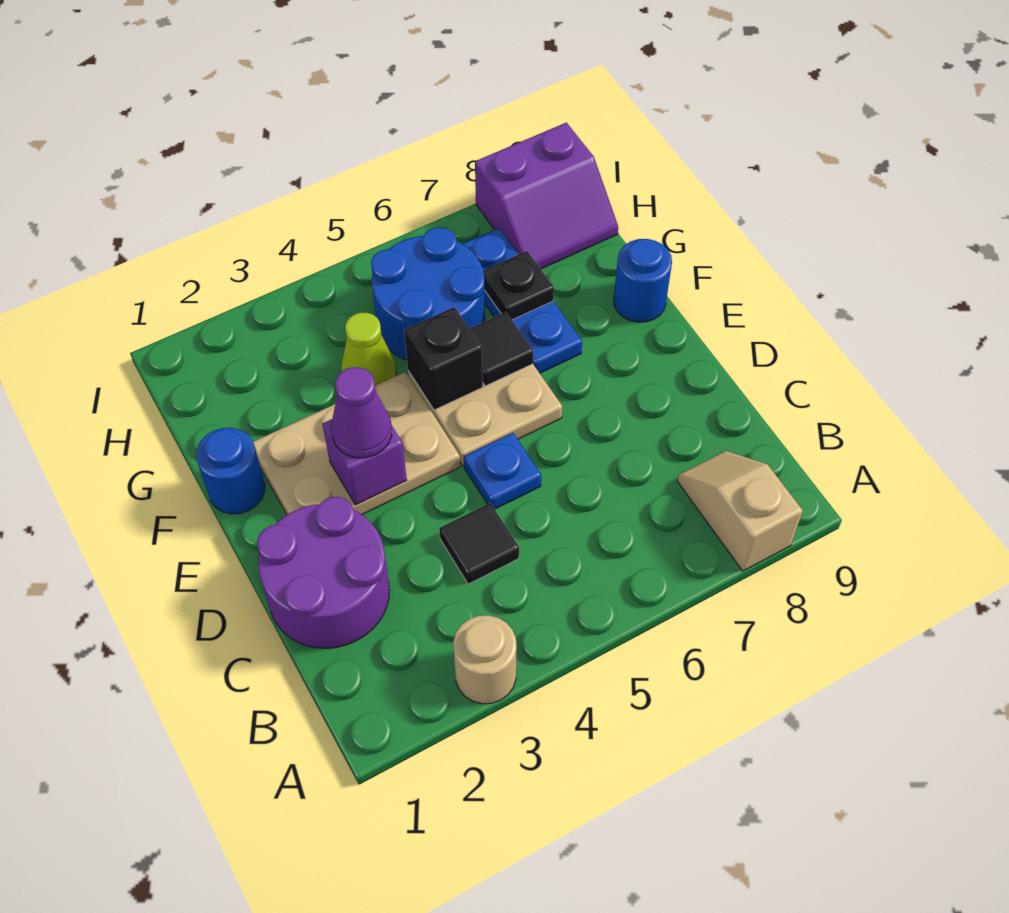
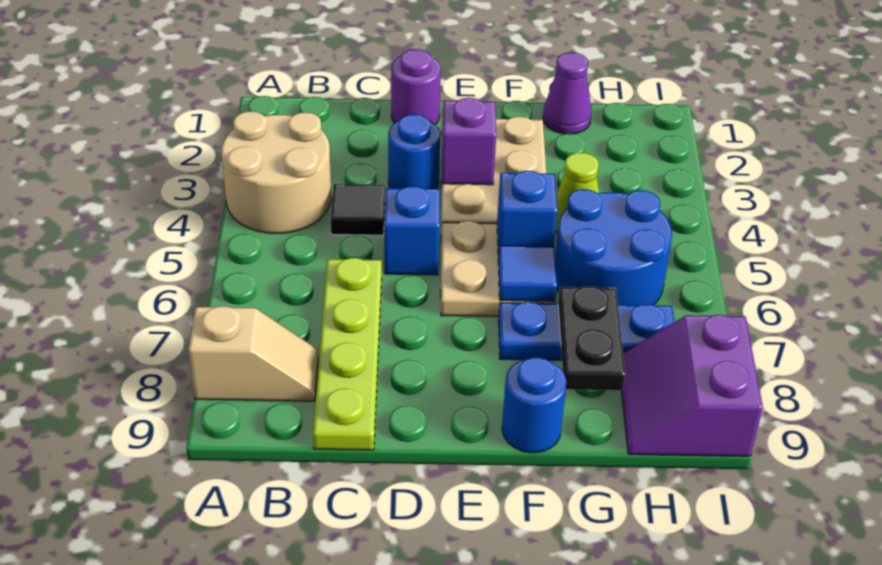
tan round brick A3 level 1 -> tan round brick A3:B4 level 1
purple round brick C1:D2 level 1 -> purple round brick D1 level 1
none -> lime plate C6:C9 level 1
blue plate D5 level 1 -> blue brick D5 level 1
purple cone E3 level 3 -> purple cone G1 level 1
blue round brick F1 level 1 -> blue round brick D3 level 1
black brick F5 level 2 -> blue brick F5 level 2
black tile F6 level 2 -> blue tile F6 level 2
black plate G7 level 2 -> black plate G7:G8 level 2

